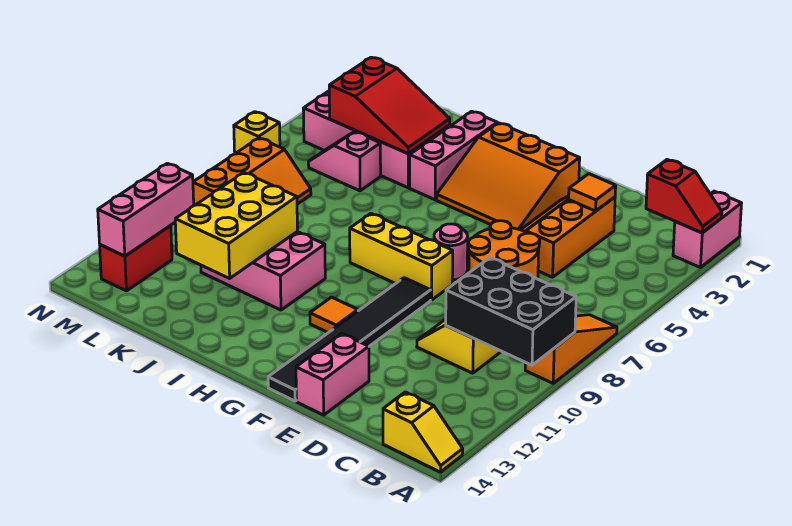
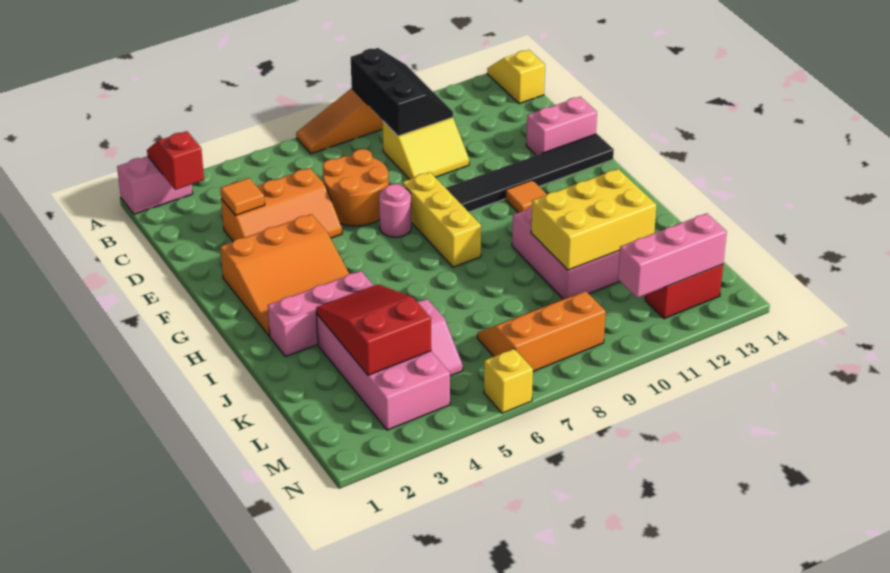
black brick A9:C10 level 2 -> black slope A9:C10 level 2 top 9
orange slope F2:H4 level 1 top 2 -> orange slope F2:H4 level 1 top F

